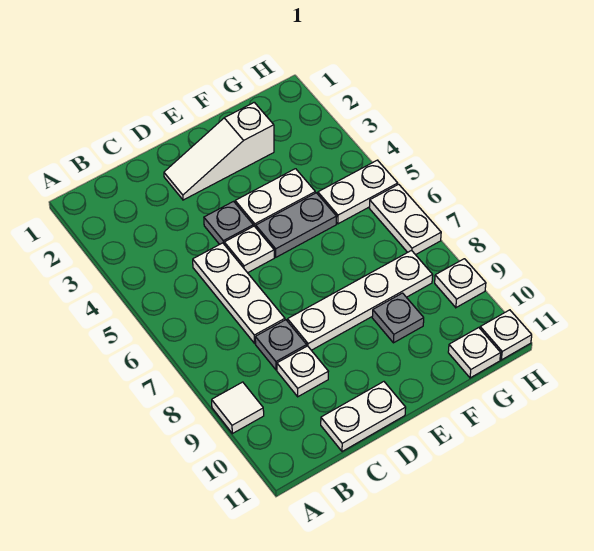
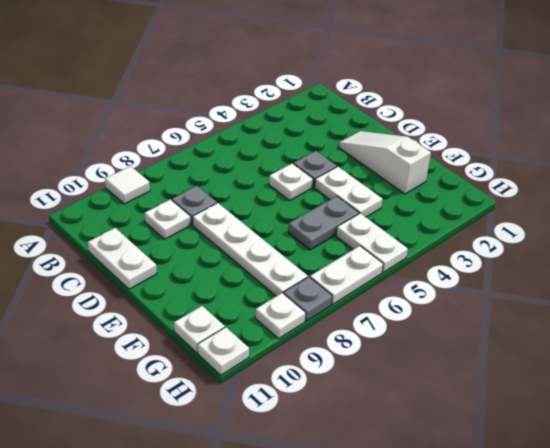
white plate C5:C7 level 1 -> none
grey plate E5:F5 level 1 -> grey plate F5:F6 level 1
grey plate F9 level 1 -> grey plate H8 level 1

